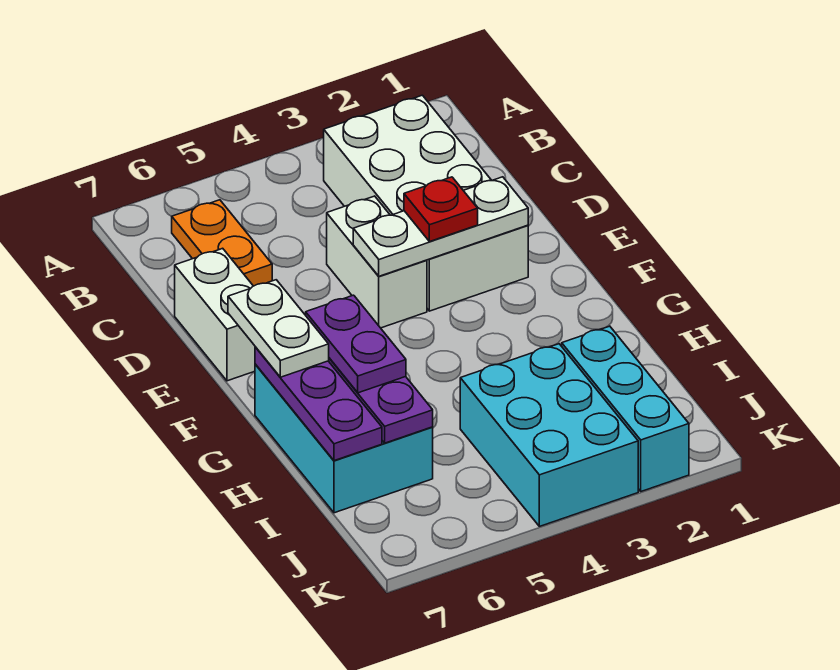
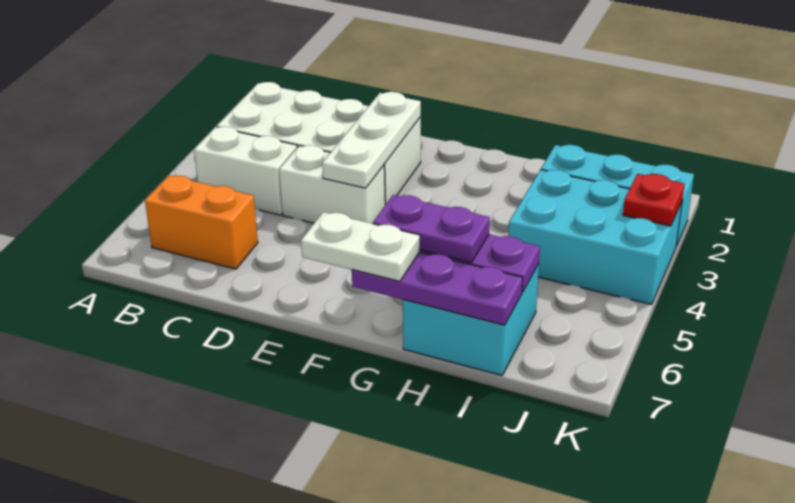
orange plate B6:C6 level 1 -> orange brick B6:C6 level 1
white brick D7:E7 level 1 -> white brick B4:C4 level 1
red plate E3 level 3 -> red plate K3 level 2
cyan brick G6:I7 level 1 -> cyan brick H6:I7 level 1

